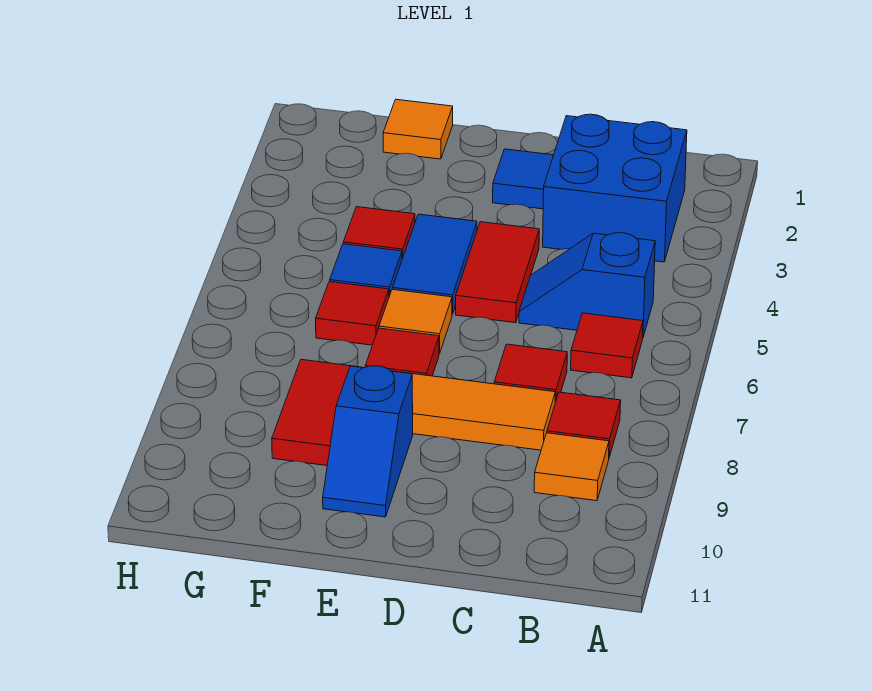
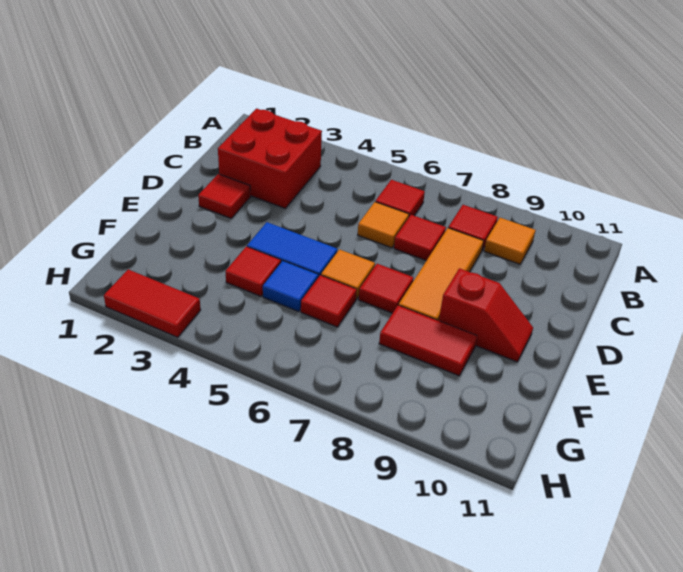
blue brick B2:C3 level 1 -> red brick B2:C3 level 1
blue slope B5:C5 level 1 top B -> none
blue tile D2 level 1 -> red tile D2 level 1
red tile D4:D5 level 1 -> red tile H2:H3 level 1
blue slope E9:E10 level 1 top 9 -> red slope E9:E10 level 1 top 9
orange tile F1 level 1 -> orange tile C6 level 1

